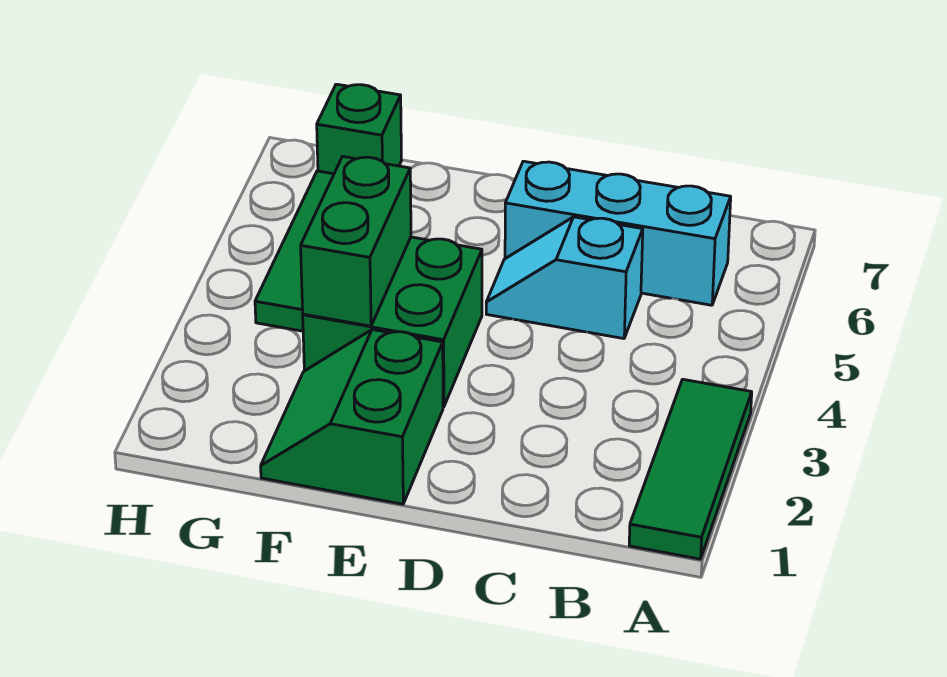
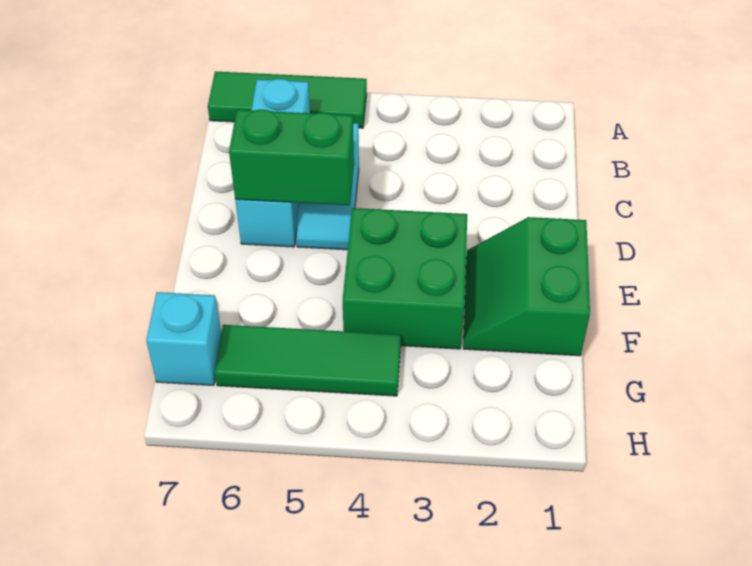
green tile A1:A3 level 1 -> green tile A5:A7 level 1
green slope E1:F2 level 1 top E -> green slope E1:F2 level 1 top 1
green brick F3:F4 level 2 -> green brick D5:D6 level 2
green brick G7 level 1 -> cyan brick G7 level 1

